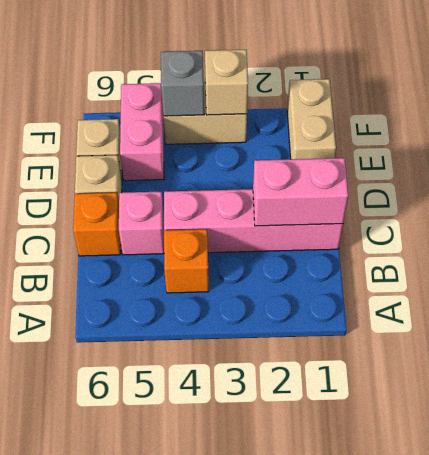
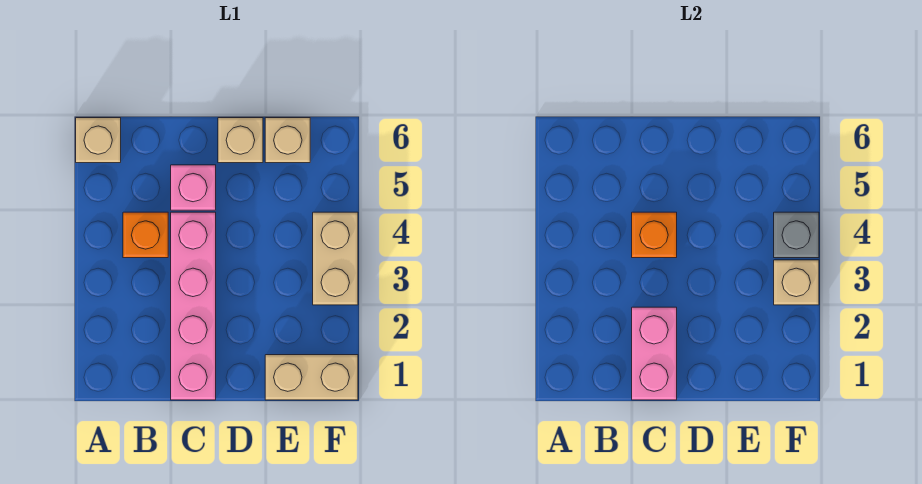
none -> tan brick A6 level 1
orange brick C6 level 1 -> orange brick C4 level 2
pink brick E5:F5 level 1 -> none

